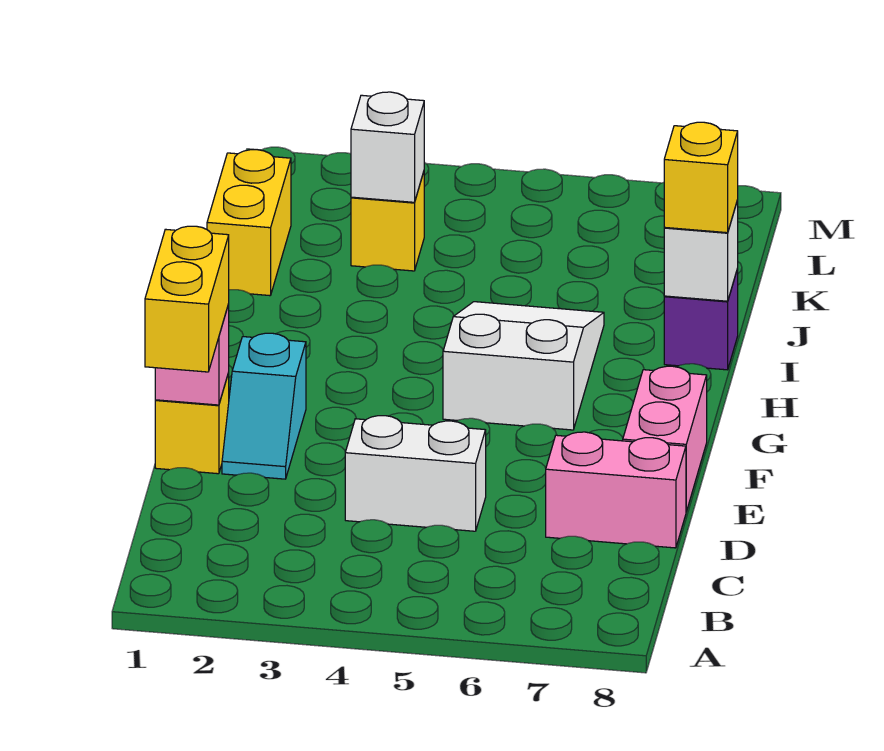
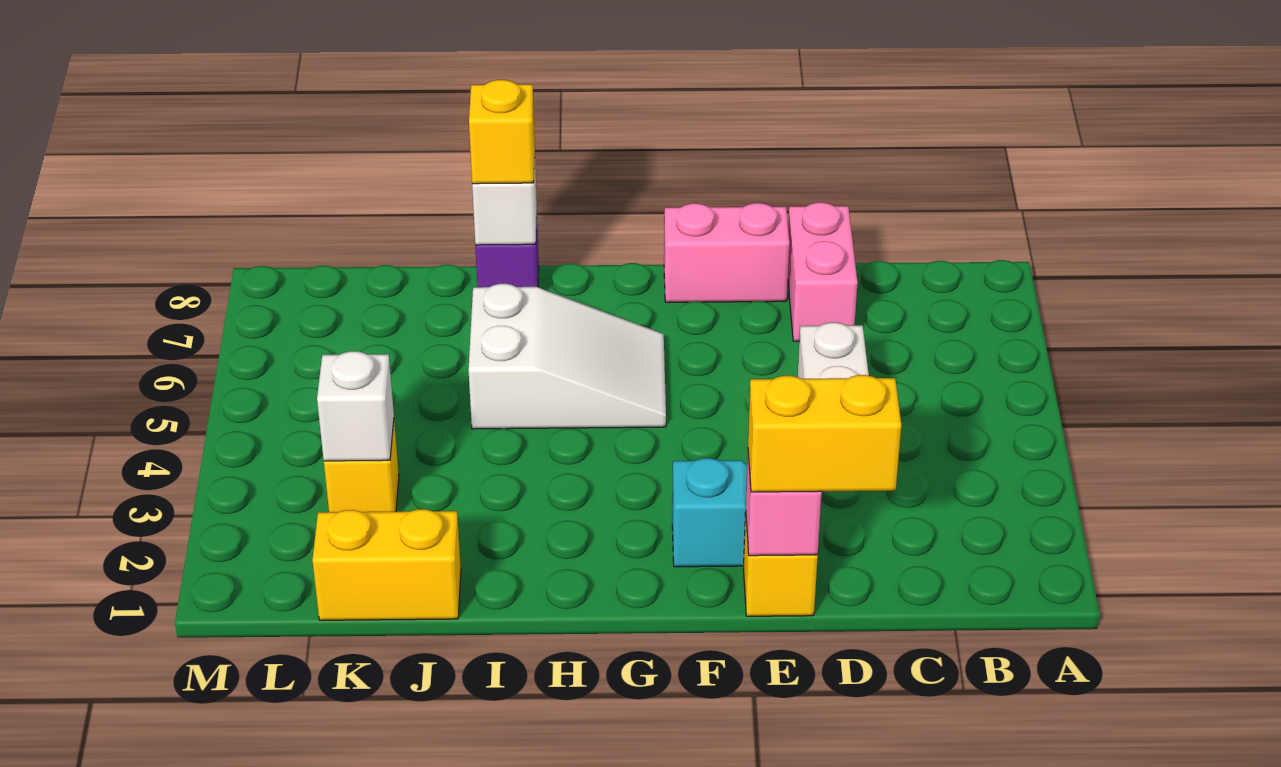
white slope G5:I6 level 1 top G -> white slope G5:I6 level 1 top I

